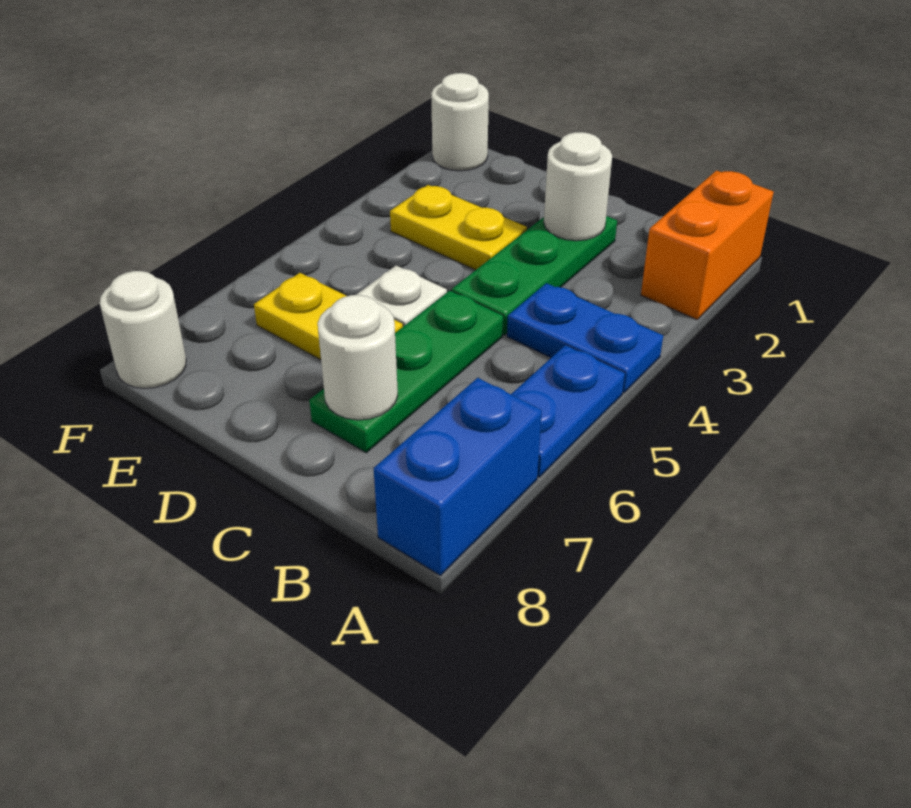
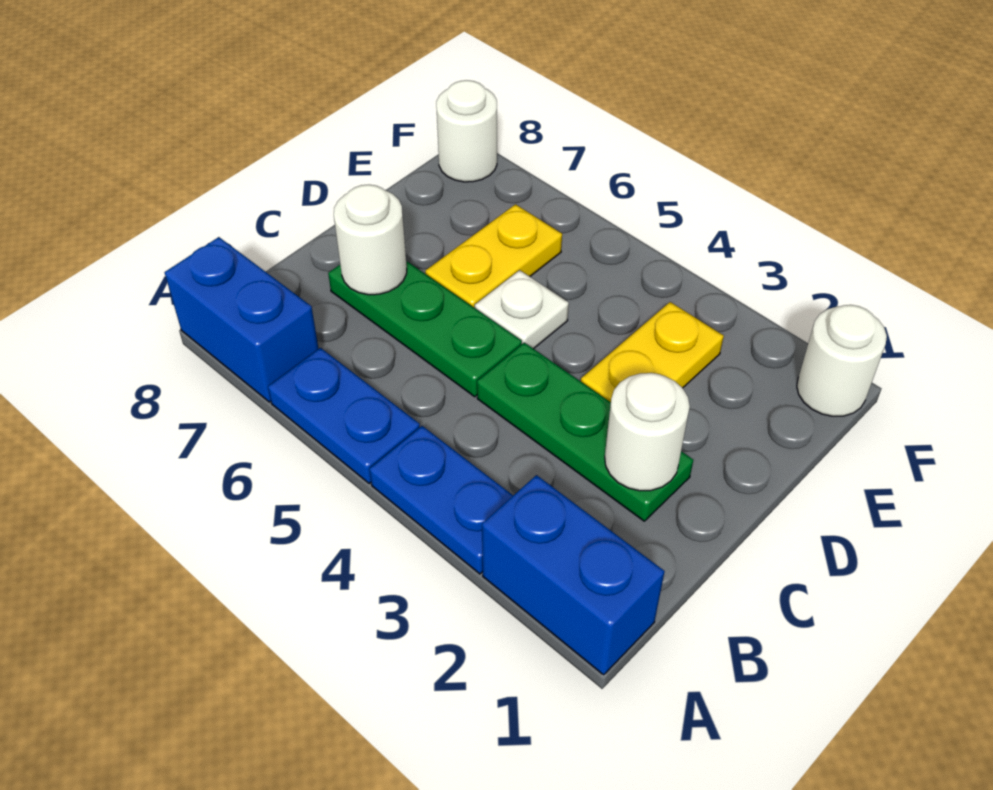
orange brick A1:A2 level 1 -> blue brick A1:A2 level 1
blue plate A4:B4 level 1 -> blue plate A3:A4 level 1

